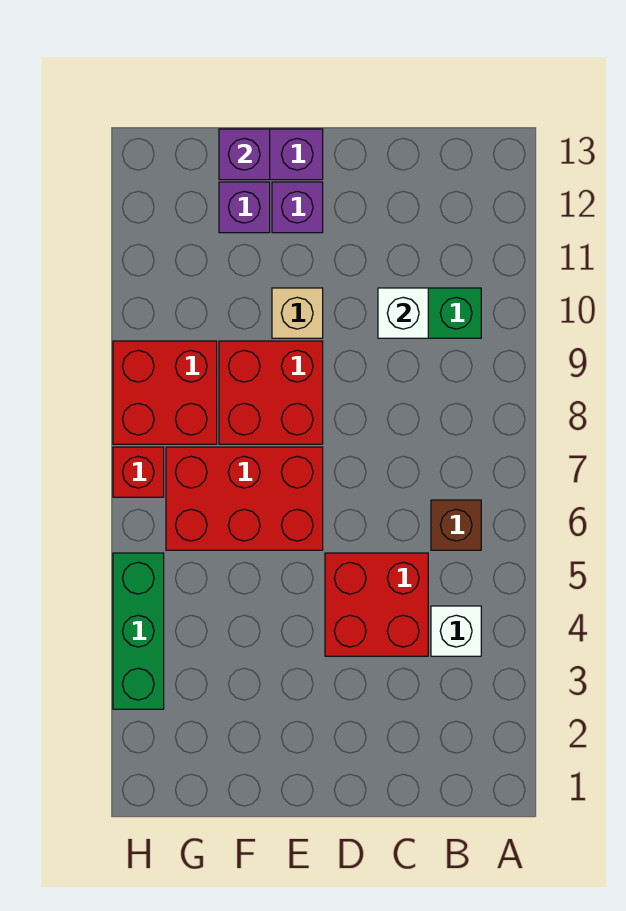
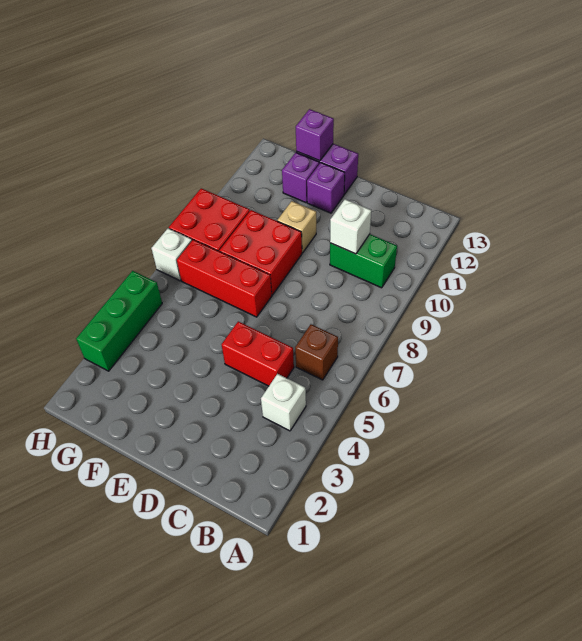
red brick C4:D5 level 1 -> red brick C5:D5 level 1
red brick E6:G7 level 1 -> red brick E7:G7 level 1
red brick H7 level 1 -> white brick H7 level 1

